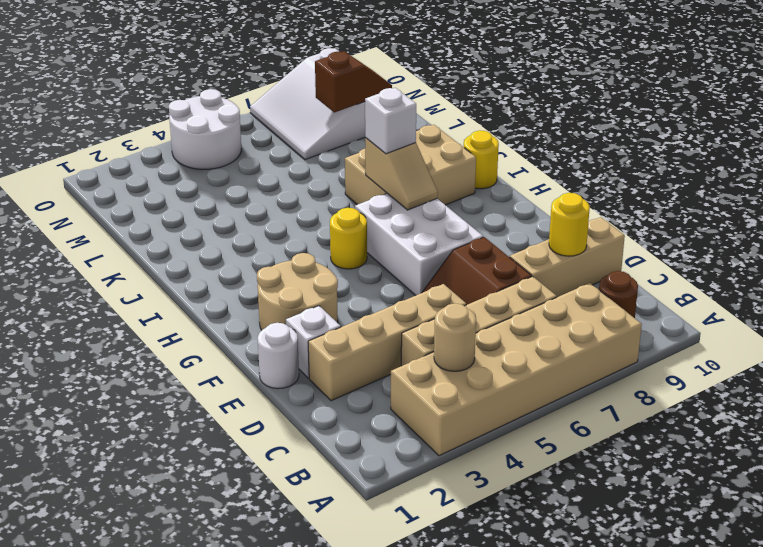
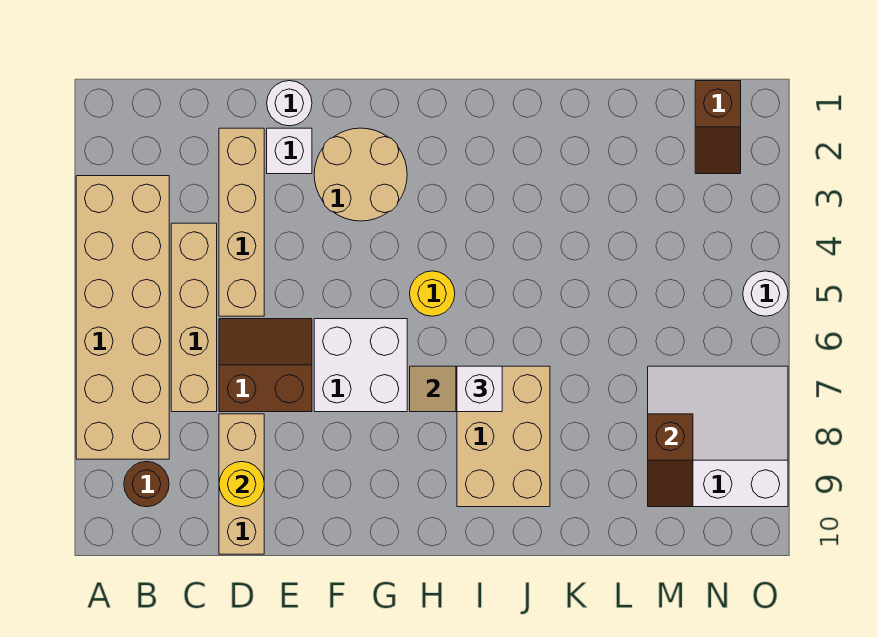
tan round brick B4 level 2 -> none
white brick F6:H7 level 1 -> white brick F6:G7 level 1
yellow round brick I10 level 1 -> none
none -> brown slope N1:N2 level 1 top 1
white round brick N4:O5 level 1 -> white round brick O5 level 1

